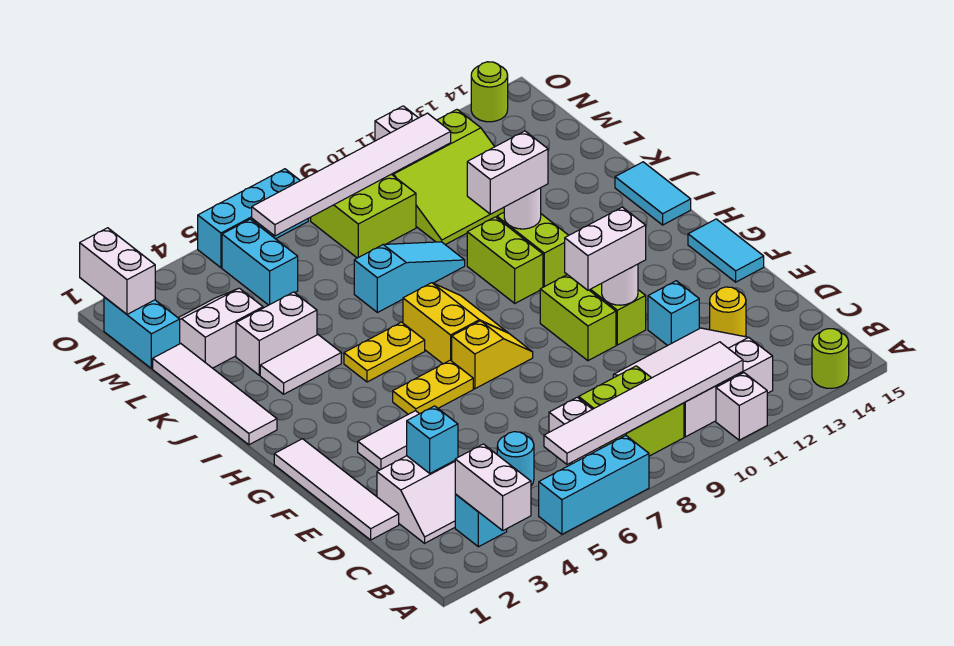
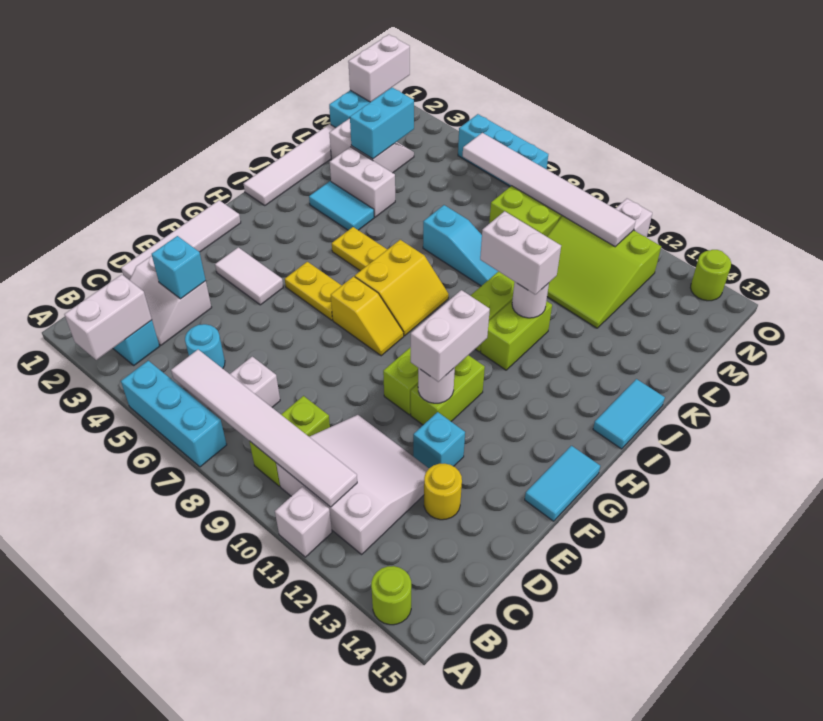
lime brick B8:C9 level 1 -> lime brick B9:C9 level 1
white brick F10:F11 level 3 -> white brick F11:G11 level 3
white tile J3:J4 level 1 -> cyan tile J3:J4 level 1
cyan brick M5:N5 level 1 -> cyan brick L3:M3 level 2

